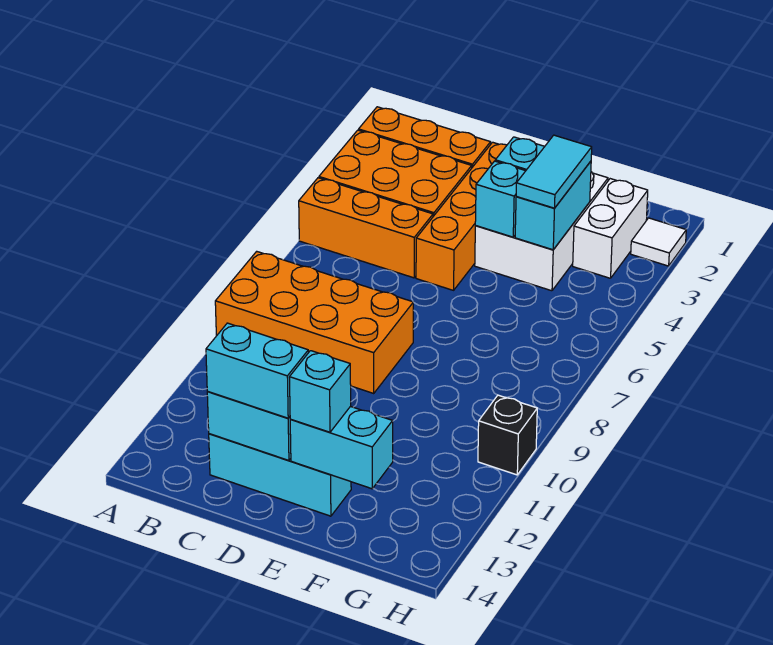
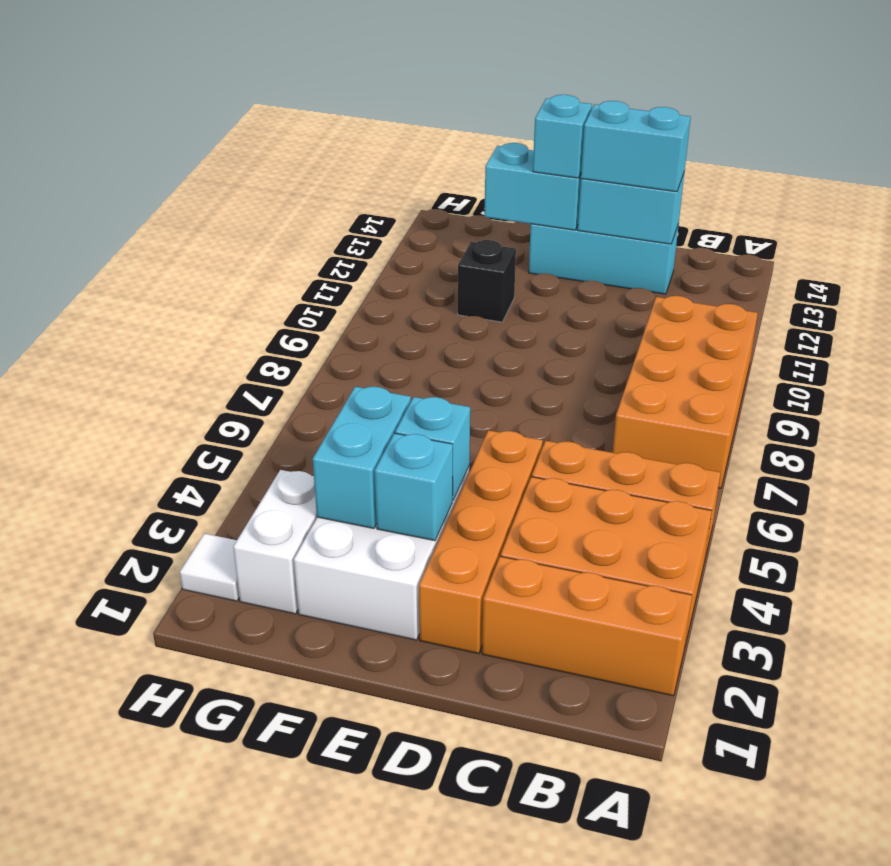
orange brick A8:D9 level 1 -> orange brick A7:B10 level 1
cyan tile F3:F4 level 3 -> none
black brick H10 level 1 -> black brick F11 level 1

